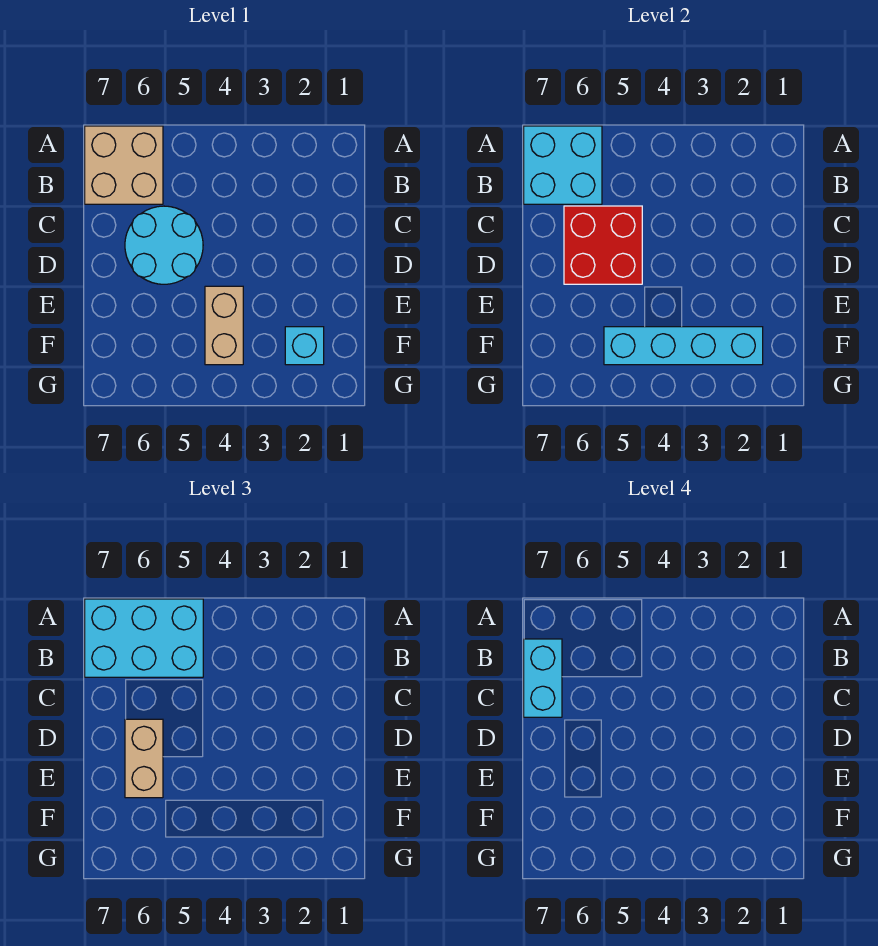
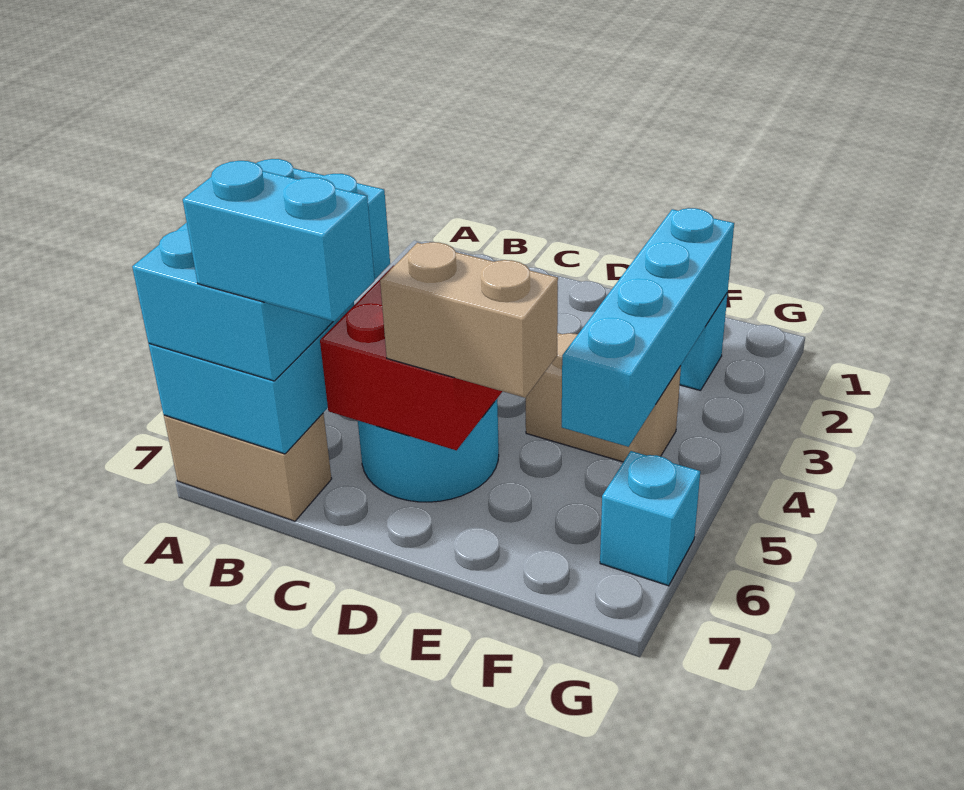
tan brick A6:B7 level 1 -> tan brick A7:B7 level 1
none -> cyan brick G6 level 1

